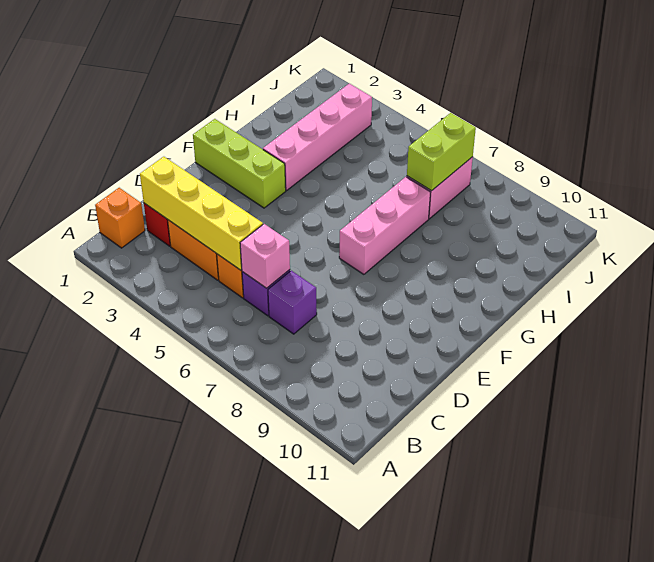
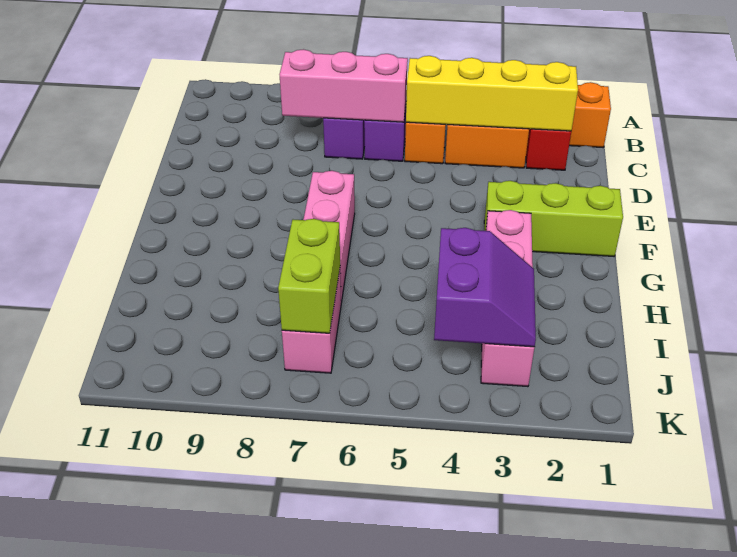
pink brick C6 level 2 -> pink brick C6:C8 level 2
none -> purple slope I3:J4 level 2 top 4

